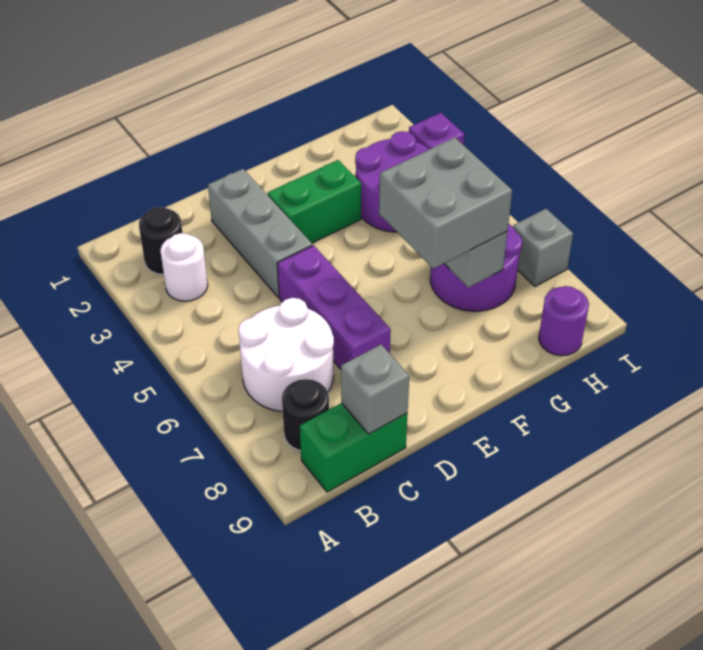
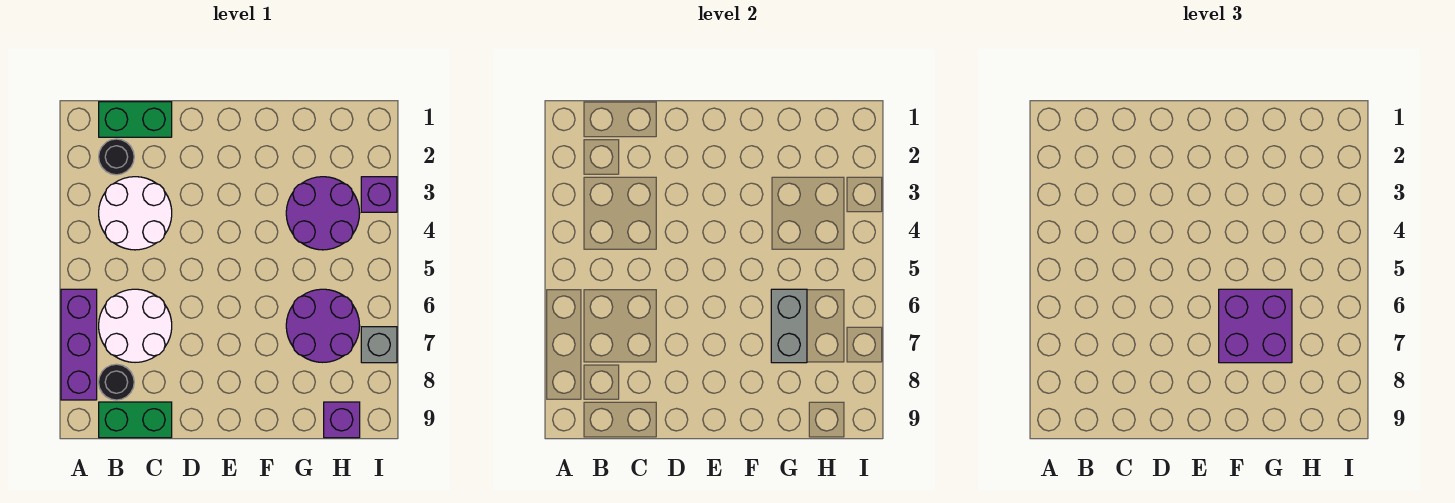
white round brick B3 level 1 -> white round brick B3:C4 level 1
grey brick C9 level 2 -> none
grey brick D2:D4 level 1 -> none
purple brick D5:D7 level 1 -> purple brick A6:A8 level 1
green brick E3:F3 level 1 -> green brick B1:C1 level 1
grey brick F6:G7 level 3 -> purple brick F6:G7 level 3
purple round brick H9 level 1 -> purple brick H9 level 1

